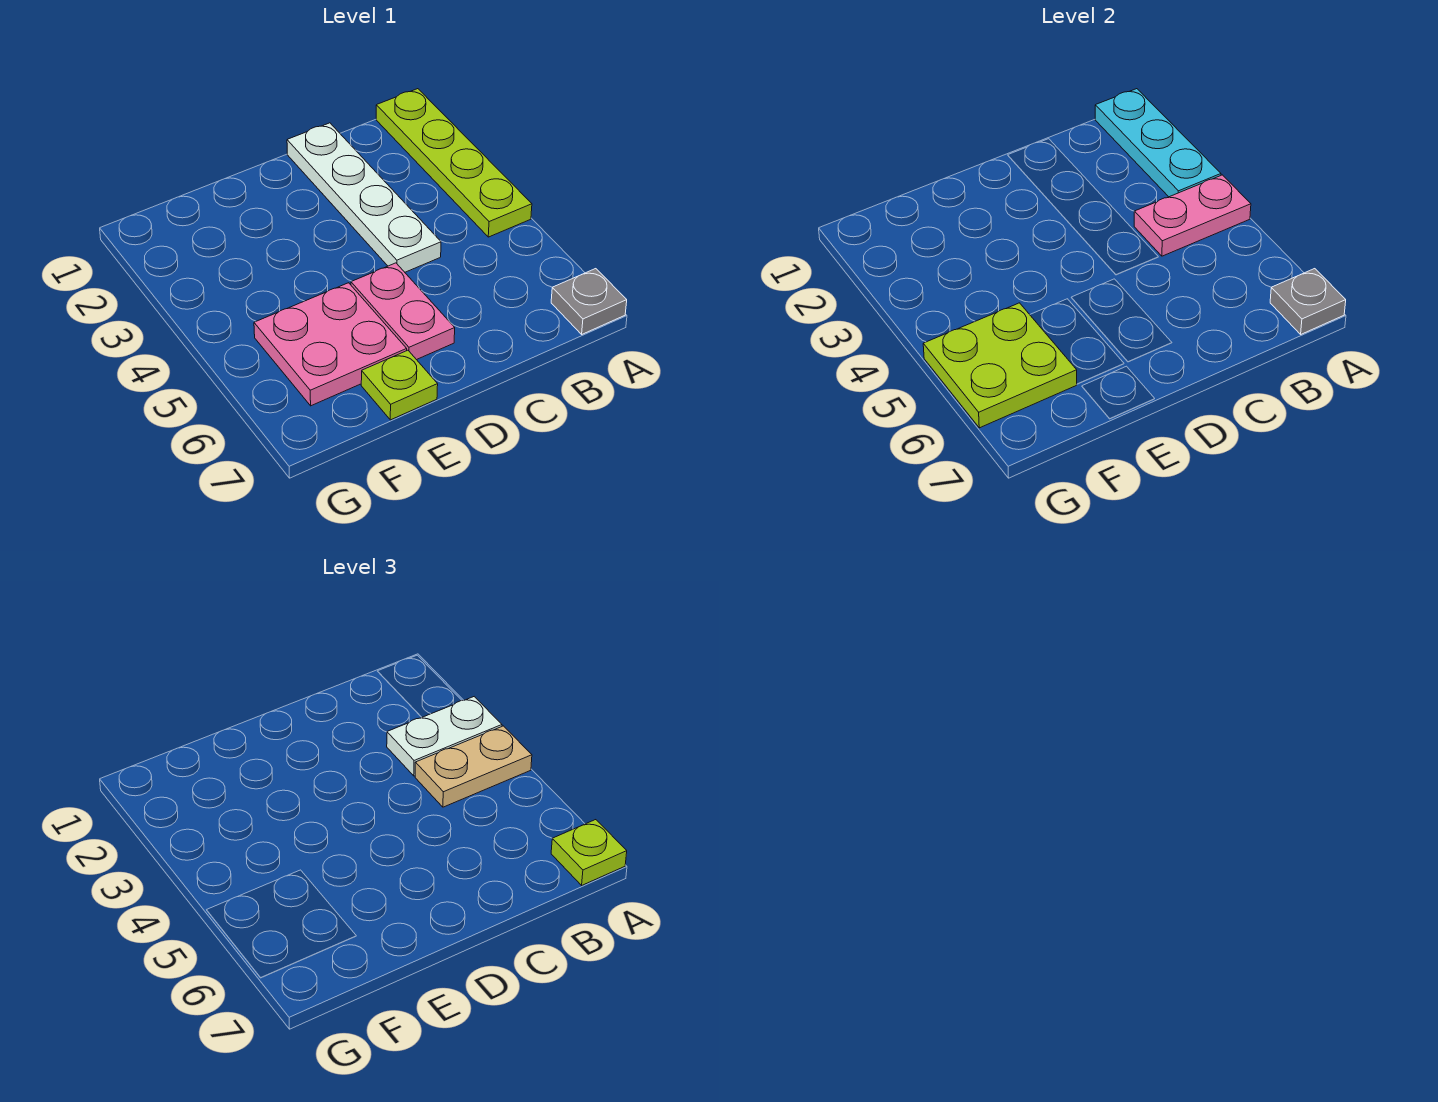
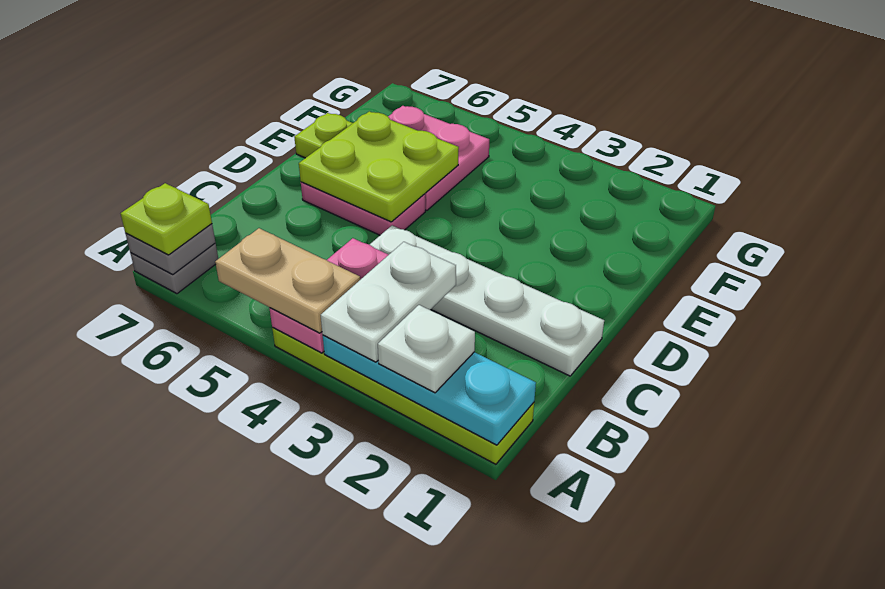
none -> white plate A2 level 3
tan plate A4:B4 level 3 -> tan plate A4:A5 level 3
lime plate F5:G6 level 2 -> lime plate D5:E6 level 2

